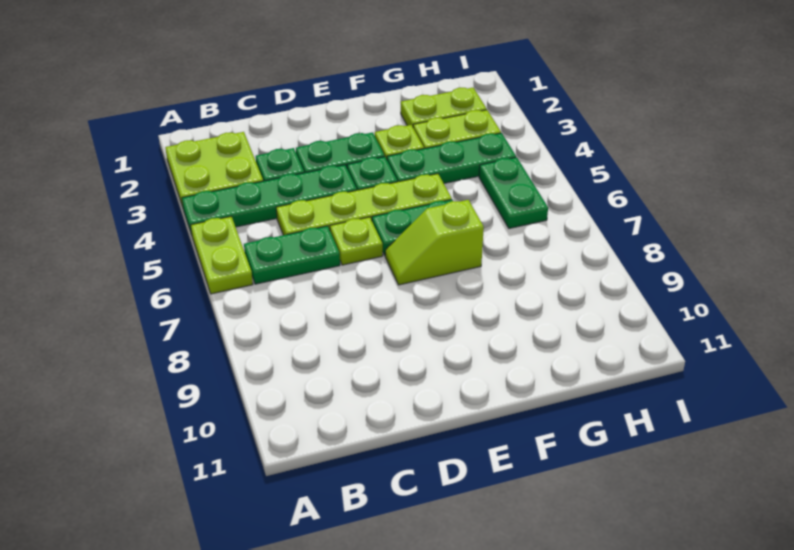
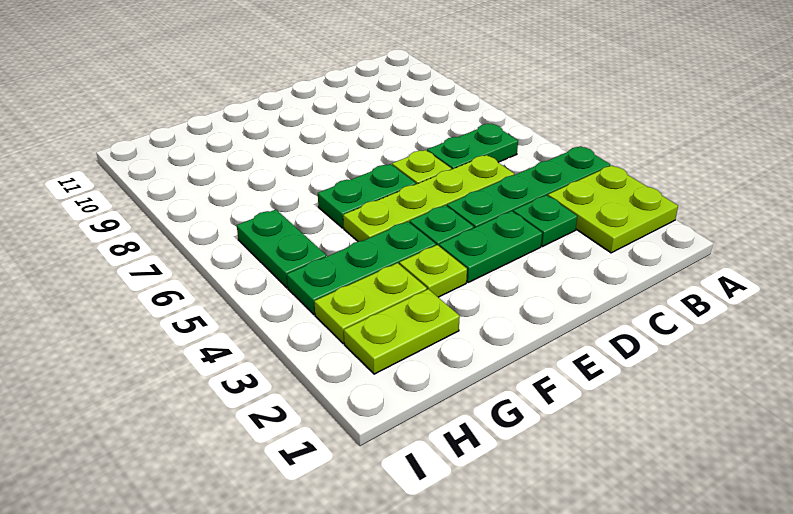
lime plate A5:A6 level 1 -> none
lime slope E7:F7 level 1 top F -> none

